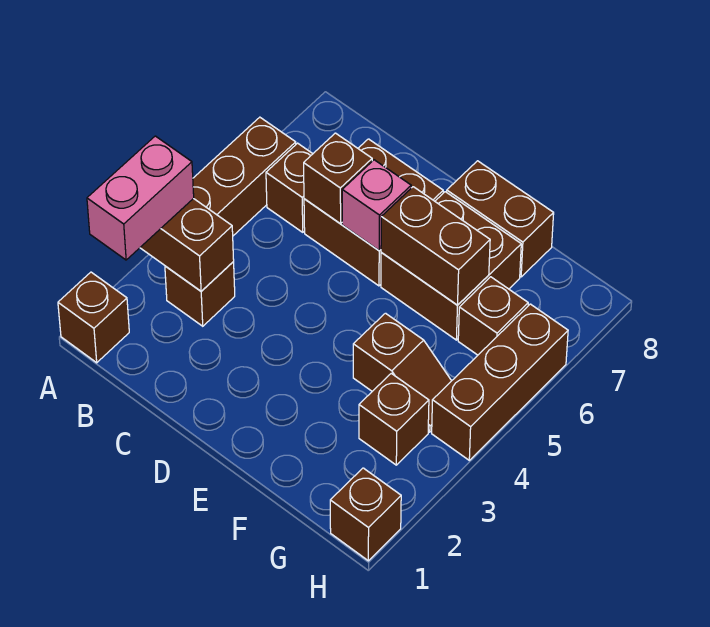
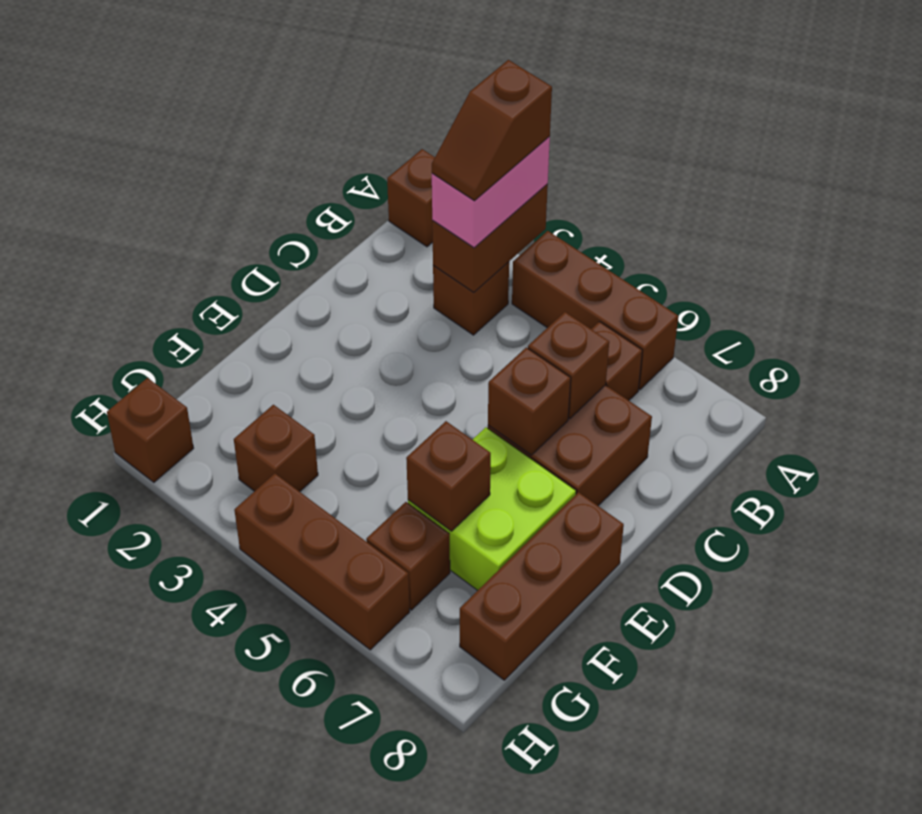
pink brick A2:A3 level 3 -> pink brick A3:B3 level 3
pink brick D6 level 2 -> brown brick D6 level 2
brown brick E6:F7 level 1 -> lime brick E6:F7 level 1
brown brick E6:F6 level 2 -> brown brick F6 level 2
brown brick E8:F8 level 1 -> brown brick E8:G8 level 1
brown slope F4:G4 level 1 top F -> brown slope A3:B3 level 4 top A

